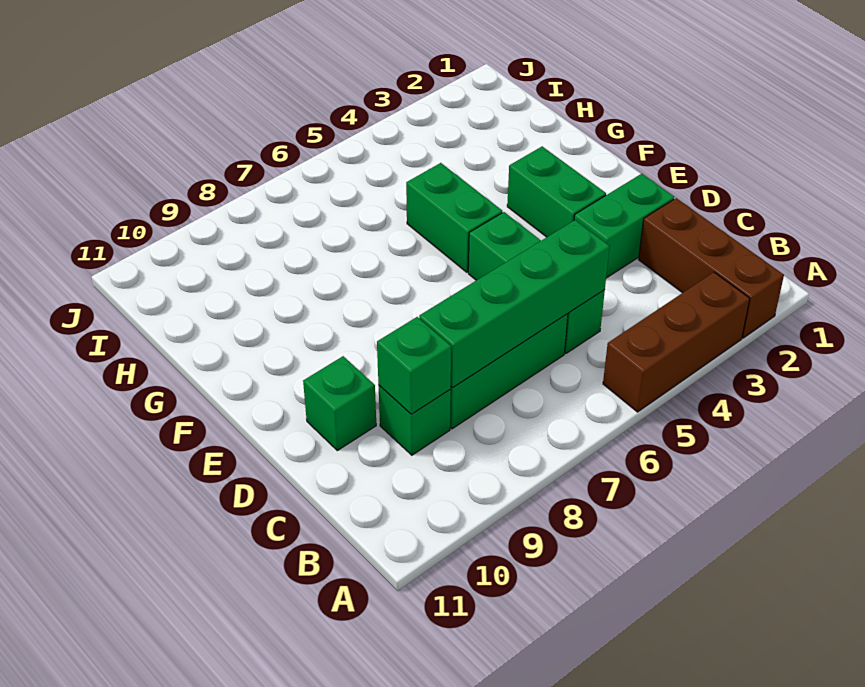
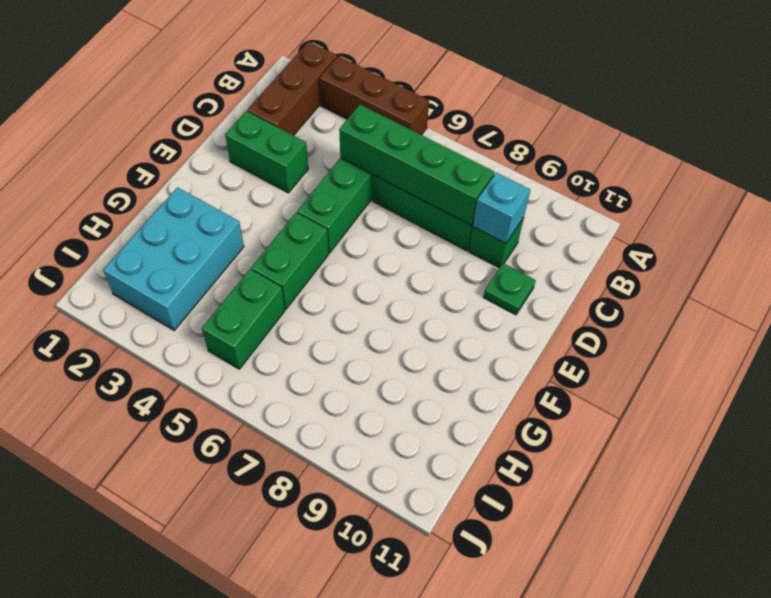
green brick C9 level 2 -> cyan brick C9 level 2
green brick D10 level 1 -> green plate D10 level 1
green brick E3:F3 level 1 -> green brick H5:I5 level 1
none -> cyan brick G2:I3 level 1

